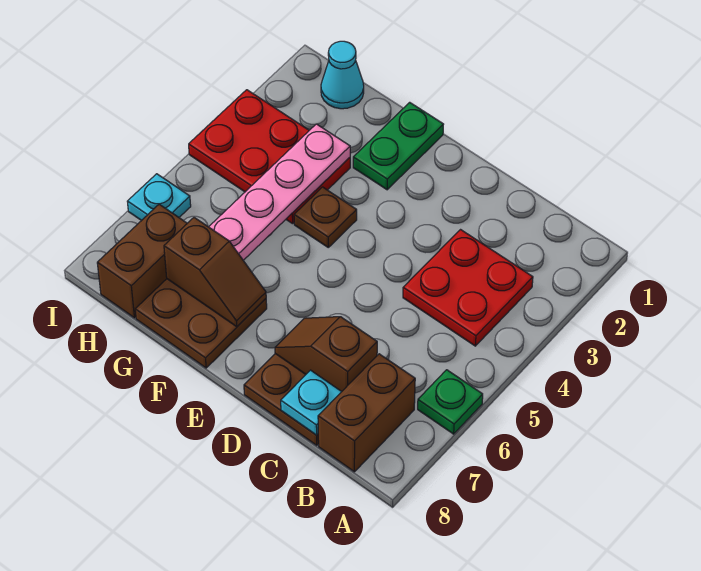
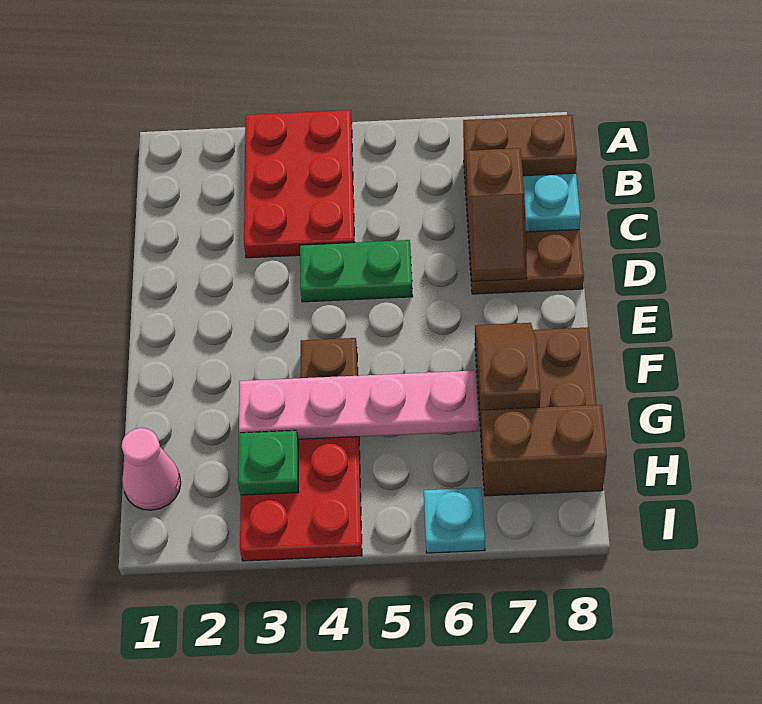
green plate A6 level 1 -> green plate H3 level 2
red plate B3:C4 level 1 -> red plate A3:C4 level 1
green plate F1:F2 level 1 -> green plate D4:D5 level 1
cyan cone H1 level 1 -> pink cone H1 level 1

